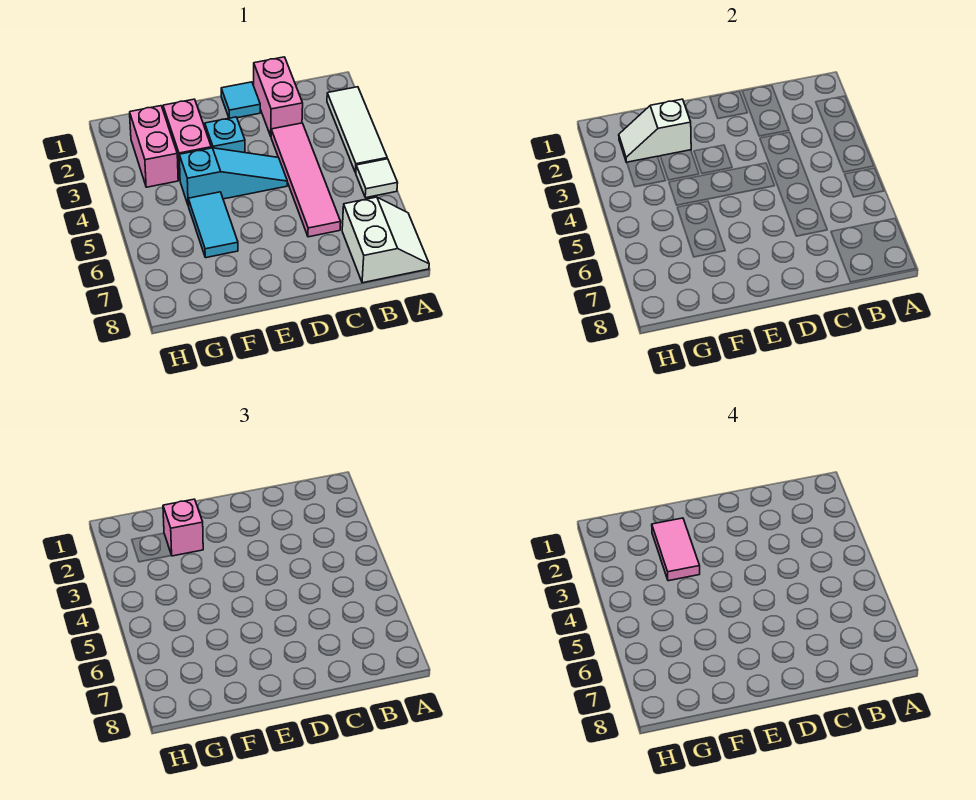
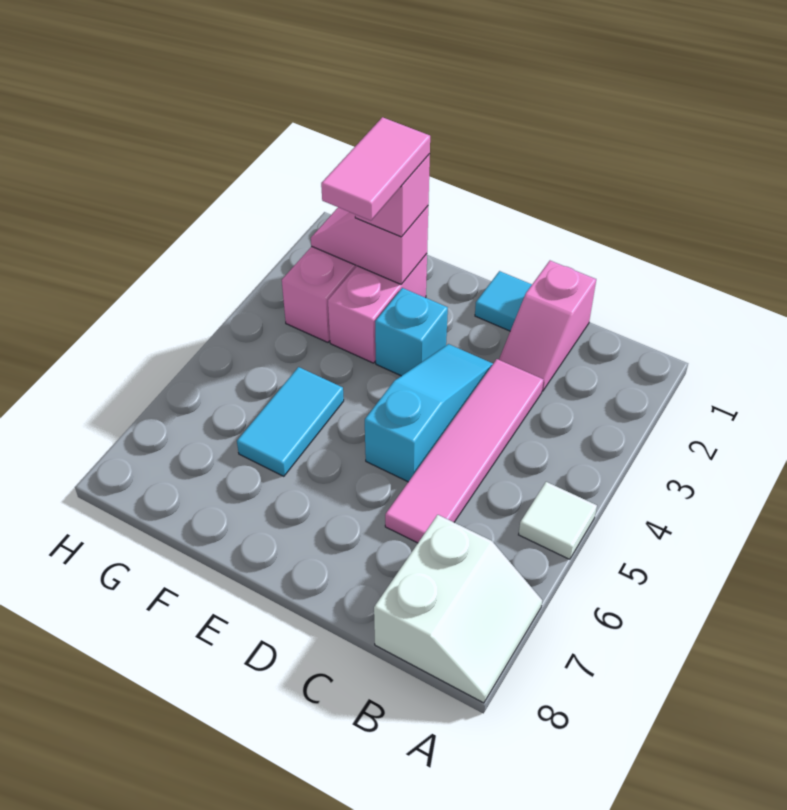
white tile A2:A4 level 1 -> none
pink brick C1:C2 level 1 -> pink slope C1:C2 level 1 top 1
cyan slope D4:F4 level 1 top F -> cyan slope D3:D5 level 1 top 5
white slope F2:G2 level 2 top F -> pink slope F2:G2 level 2 top F

